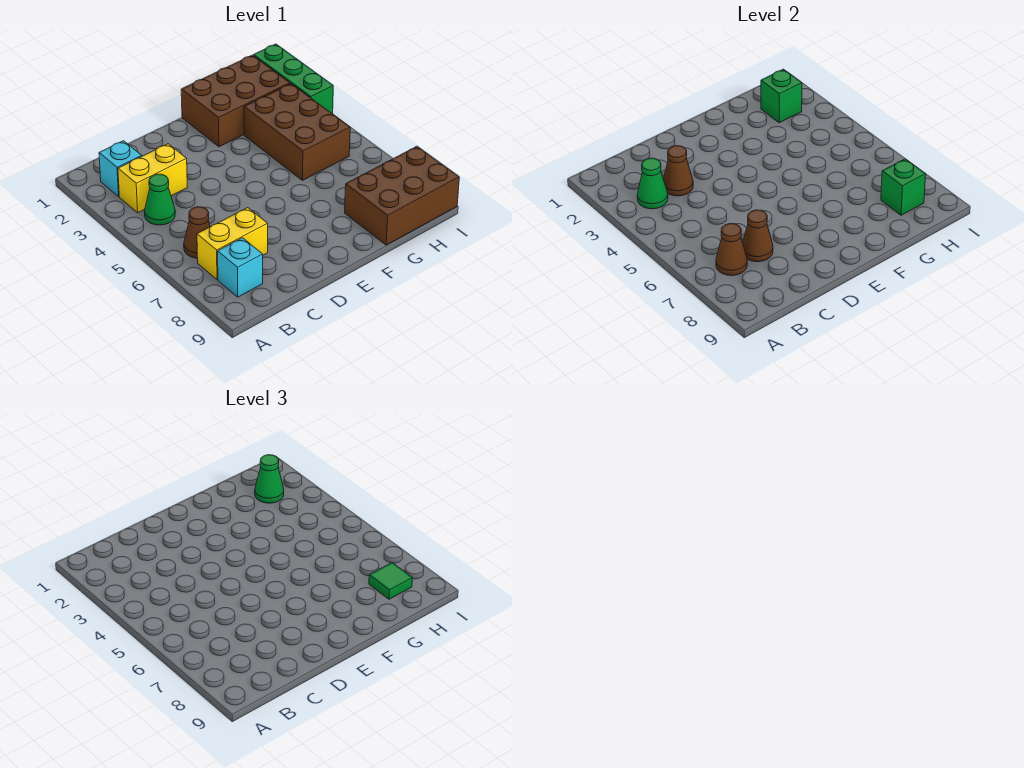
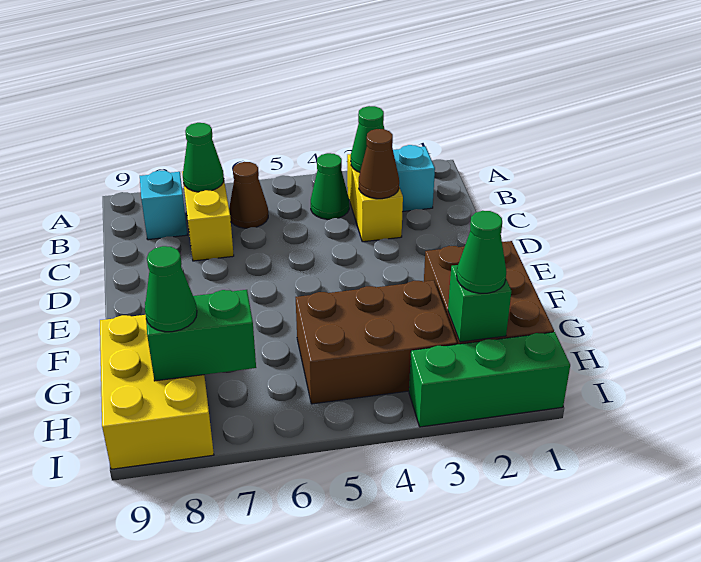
brown cone B7 level 2 -> green cone B7 level 2
brown cone C7 level 2 -> none
brown brick G8:I9 level 1 -> yellow brick G8:I9 level 1
green brick H8 level 2 -> green brick H7:H8 level 2
green tile H8 level 3 -> green cone H8 level 3

